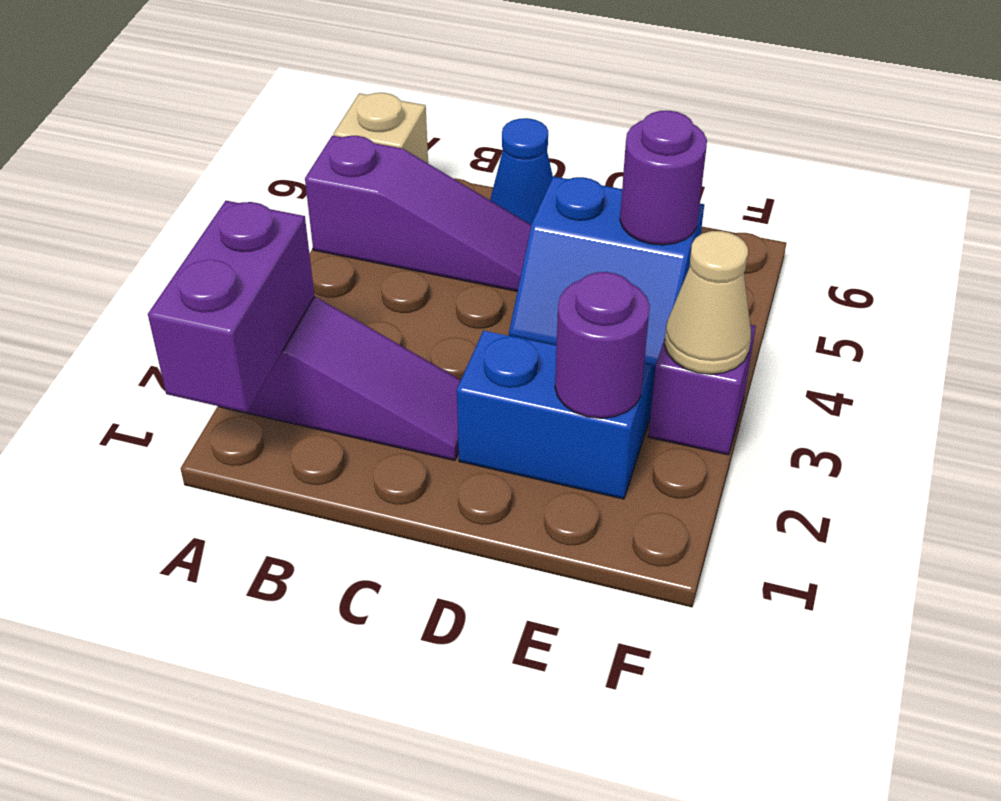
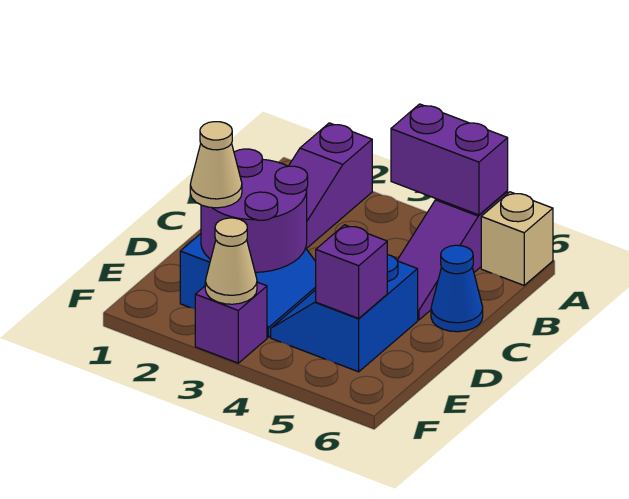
purple brick A1:A2 level 2 -> purple brick A4:A5 level 2
purple round brick E2 level 2 -> purple round brick D2:E3 level 2
none -> tan cone E2 level 3
purple round brick E5 level 2 -> purple brick E5 level 2

